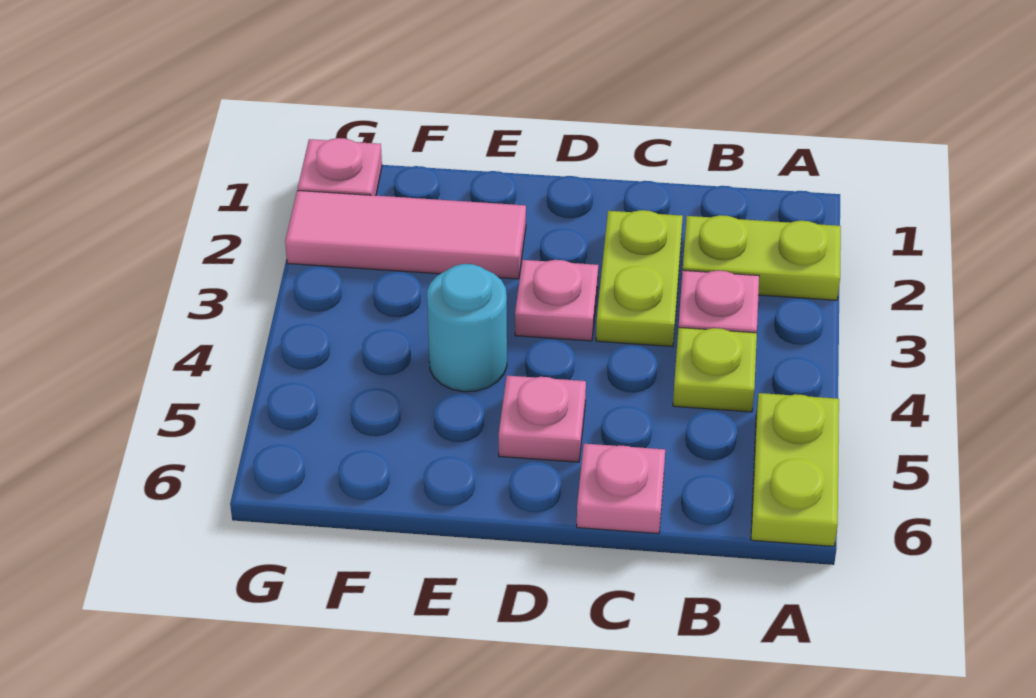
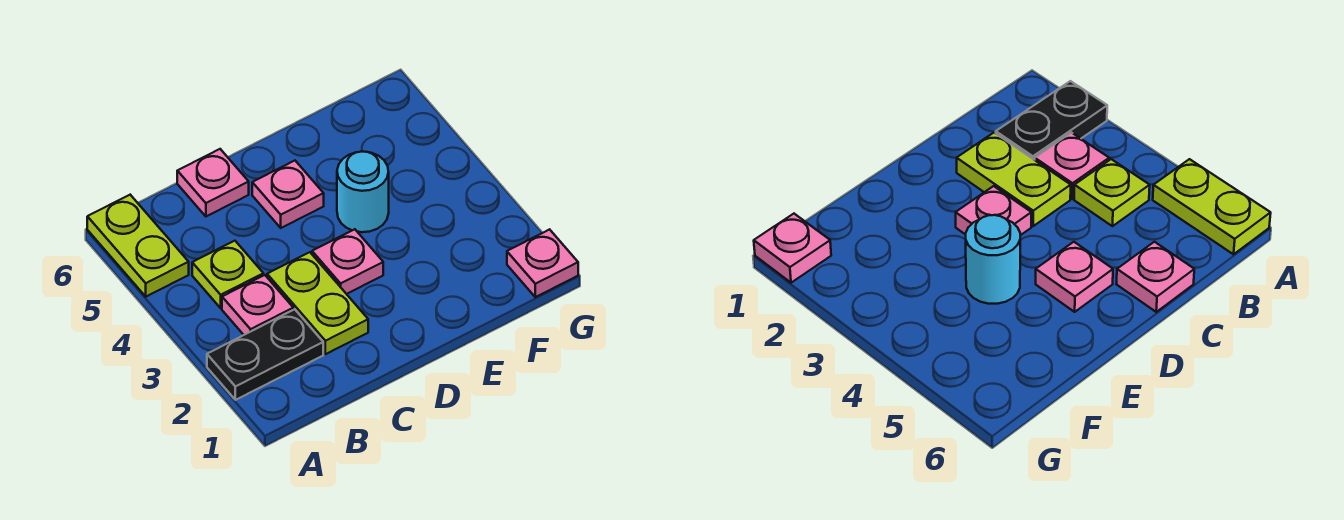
lime plate A2:B2 level 1 -> black plate A2:B2 level 1
pink tile E2:G2 level 1 -> none

